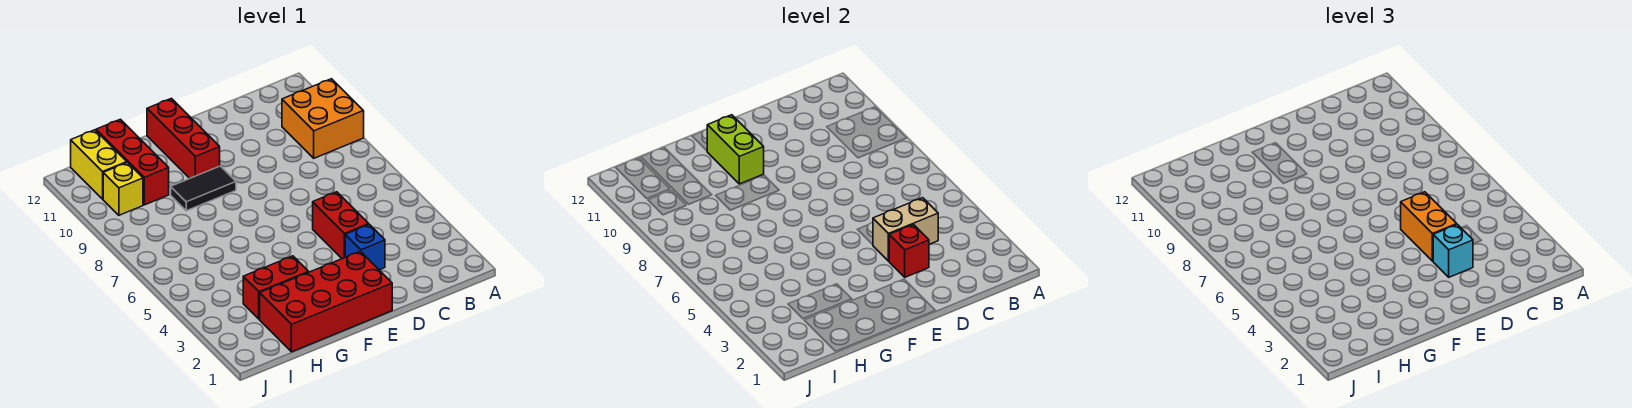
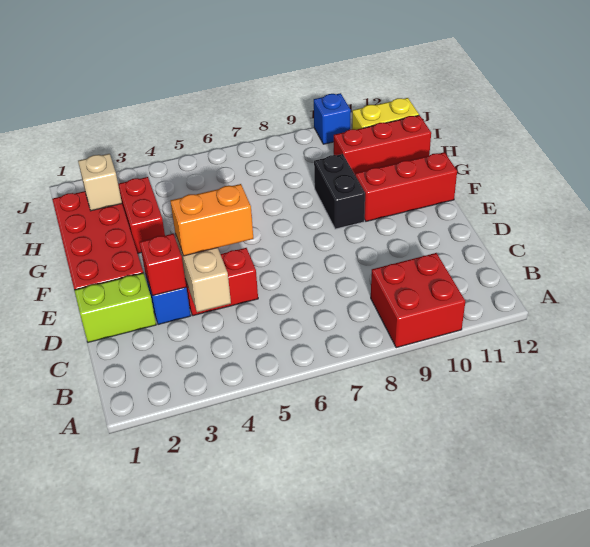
orange brick A9:B10 level 1 -> red brick A9:B10 level 1
cyan brick D3 level 3 -> none
black tile F9:G9 level 1 -> black brick F9:G9 level 1
lime brick F10:F11 level 2 -> lime brick D1:D2 level 1
none -> tan brick H2 level 2
yellow brick I10 level 1 -> none
none -> blue brick J10 level 1

